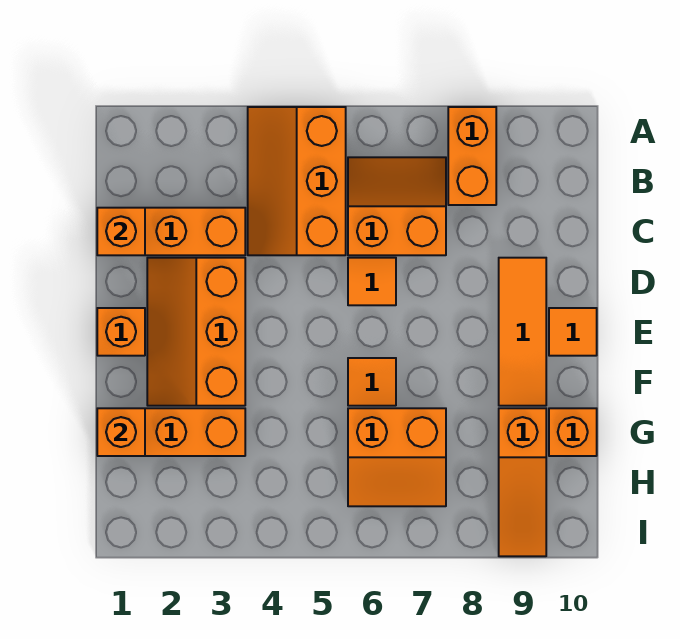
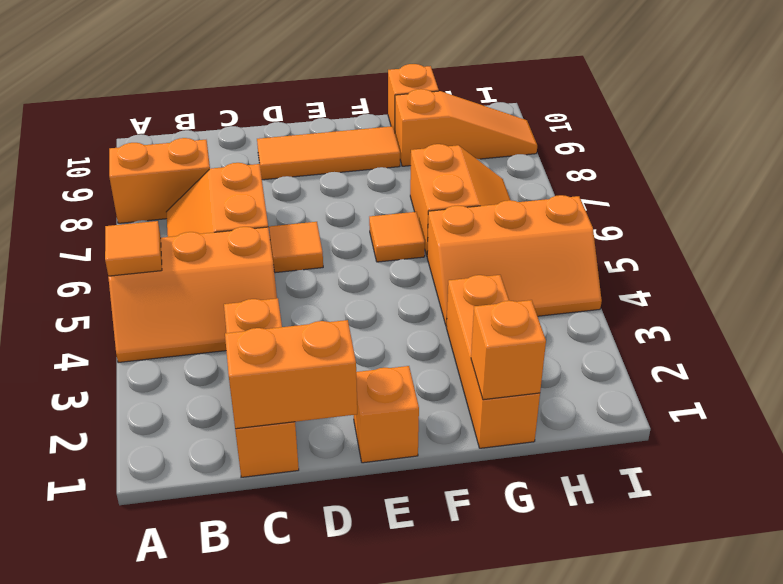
orange brick C1 level 2 -> orange brick C1:D1 level 2
orange slope D2:F3 level 1 top 3 -> orange slope G4:I5 level 1 top 5
orange tile E10 level 1 -> orange tile A5 level 2

